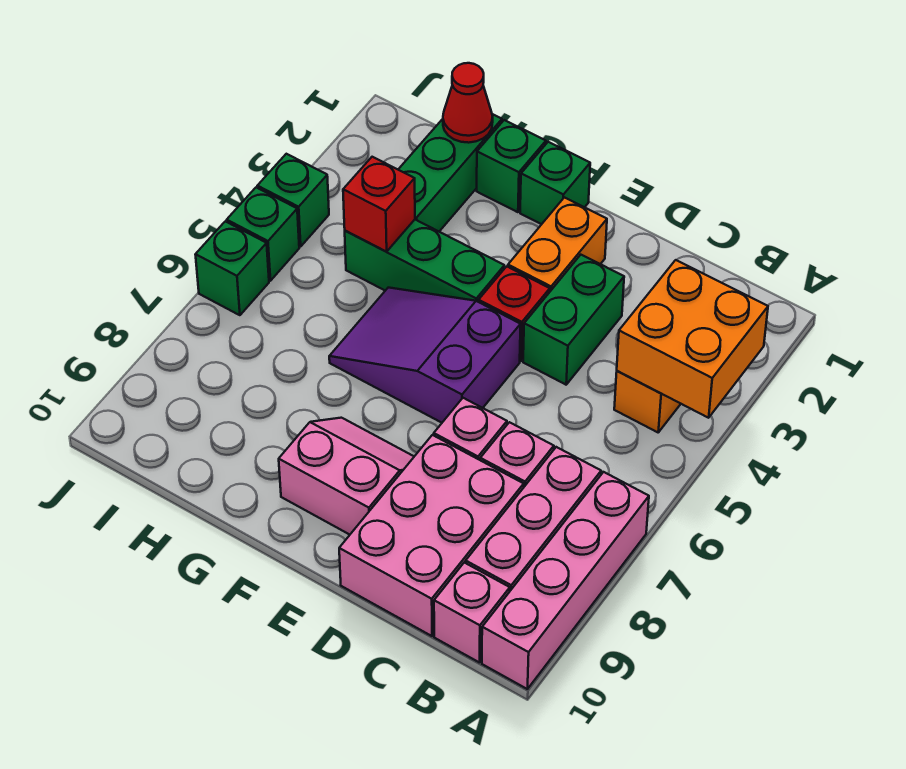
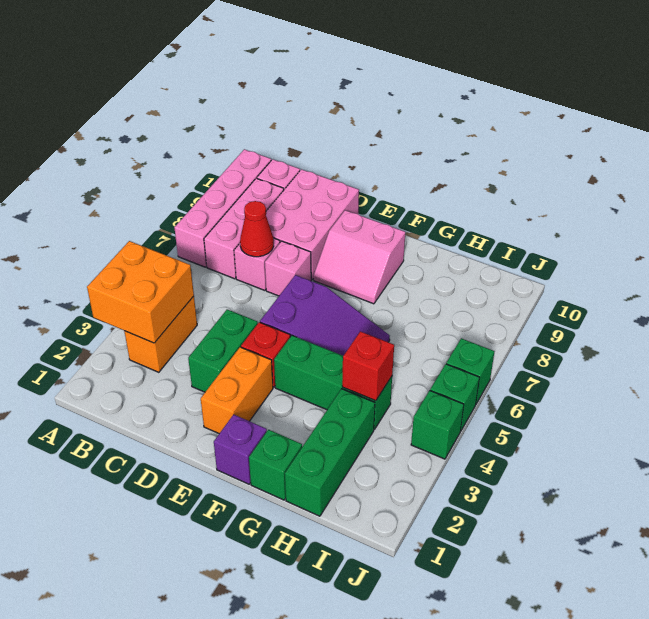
green brick F1 level 1 -> purple brick F1 level 1
red cone H1 level 2 -> red cone C7 level 2

